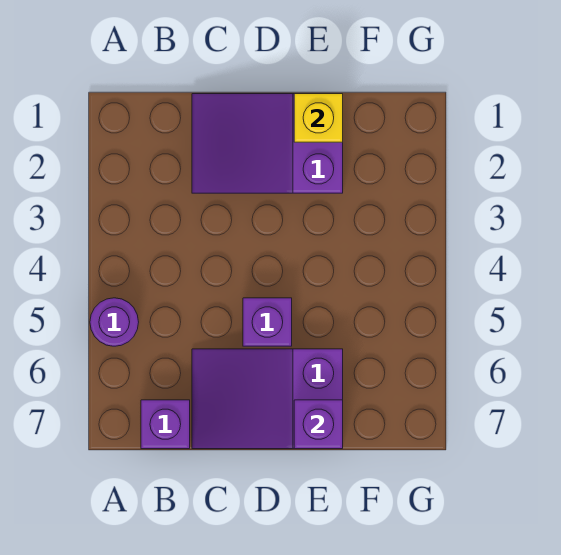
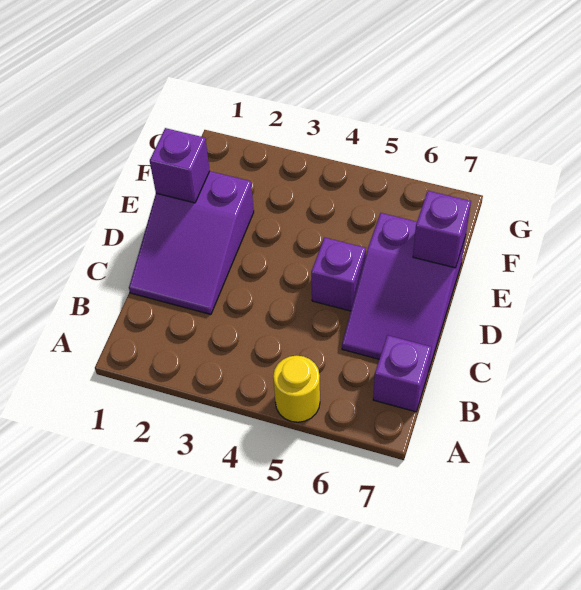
purple round brick A5 level 1 -> yellow round brick A5 level 1
yellow brick E1 level 2 -> purple brick E1 level 2

